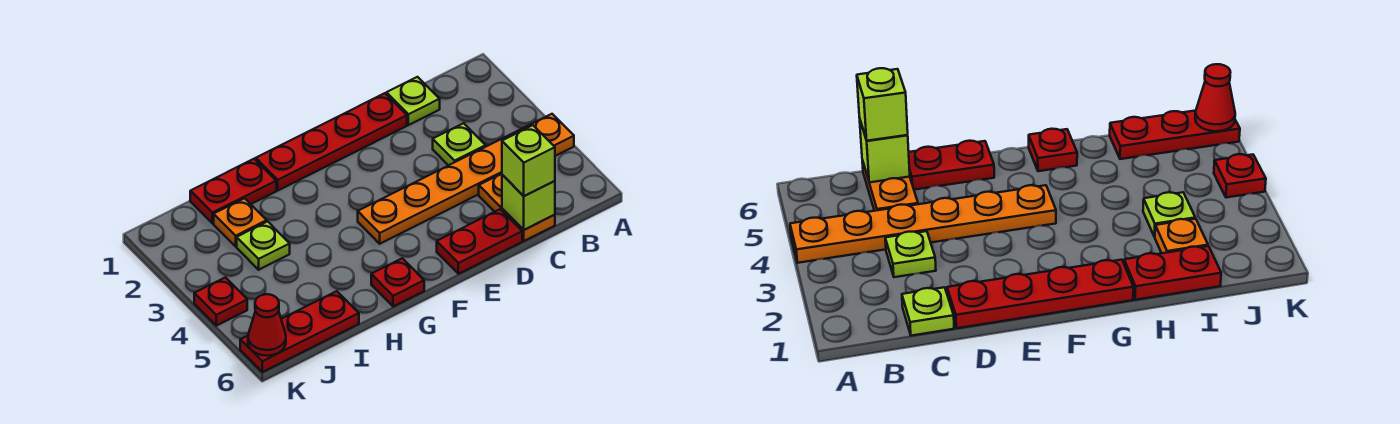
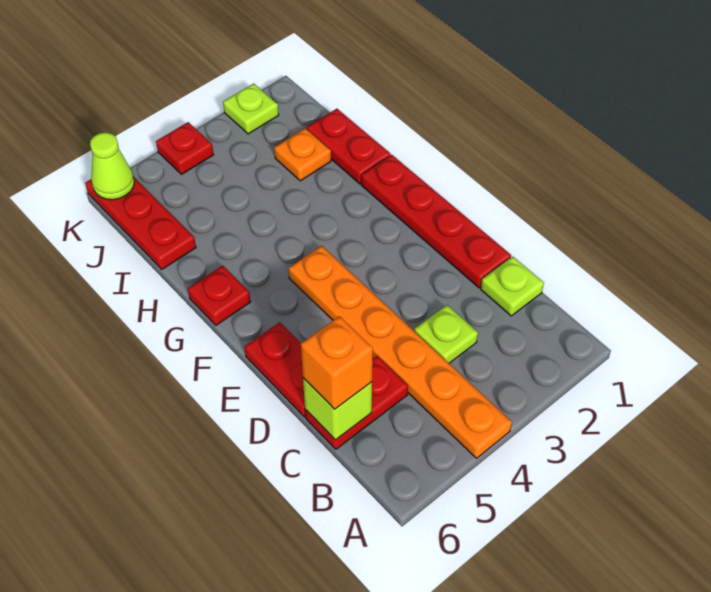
orange plate C5:C6 level 1 -> red plate C5:C6 level 1
lime brick C6 level 3 -> orange brick C6 level 3
lime plate I3 level 1 -> lime plate K2 level 1
red cone K6 level 2 -> lime cone K6 level 2

